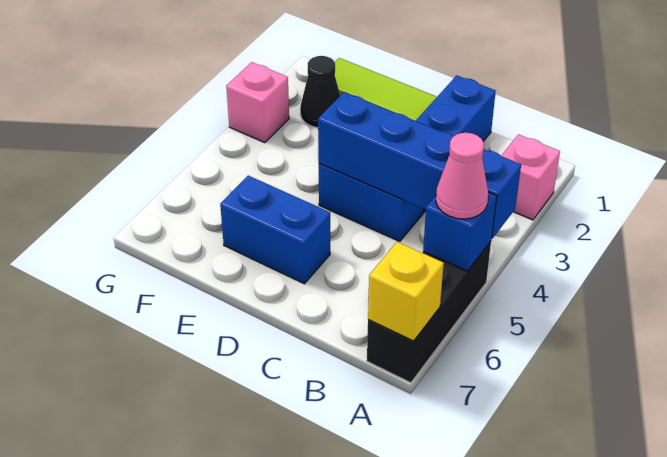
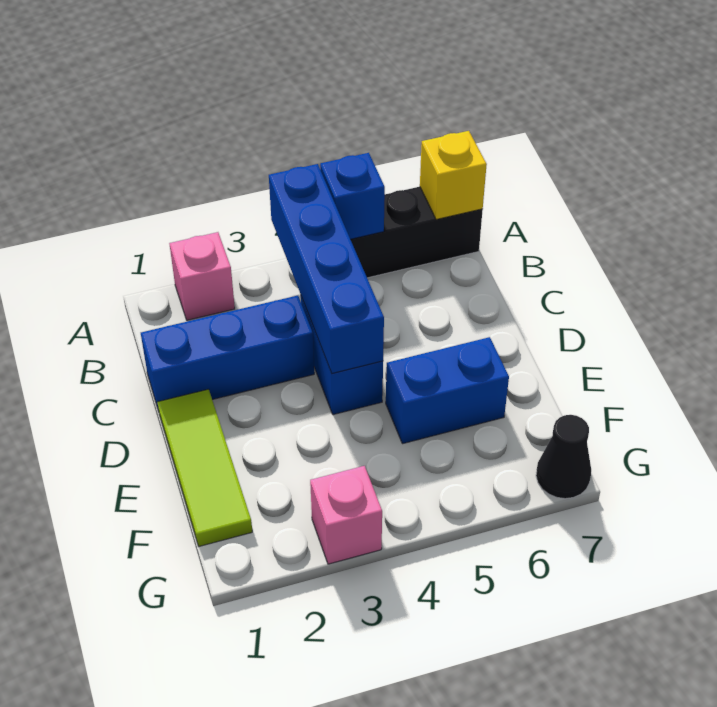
pink cone A5 level 3 -> none
blue brick D6:E6 level 1 -> blue brick E5:E6 level 1
black cone F2 level 1 -> black cone G7 level 1

